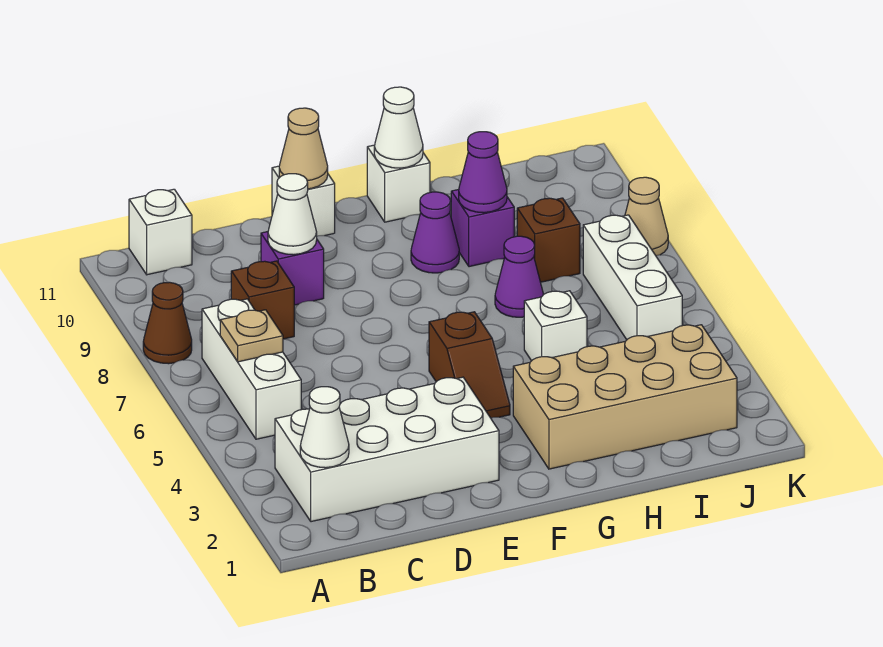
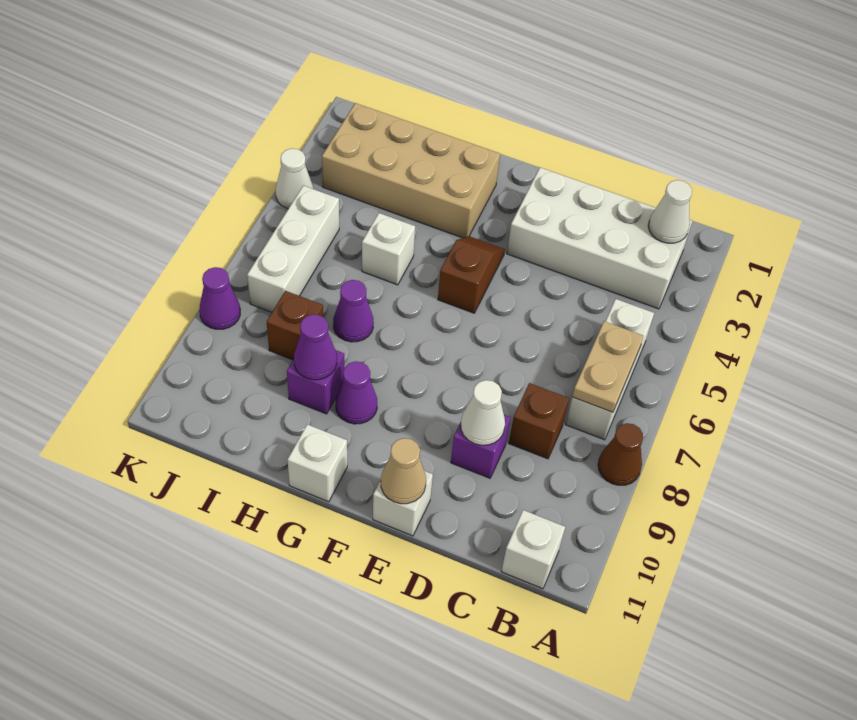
tan plate B6 level 2 -> tan plate B6:B7 level 2
white cone G11 level 2 -> white cone K4 level 1
tan cone K8 level 1 -> purple cone K8 level 1

